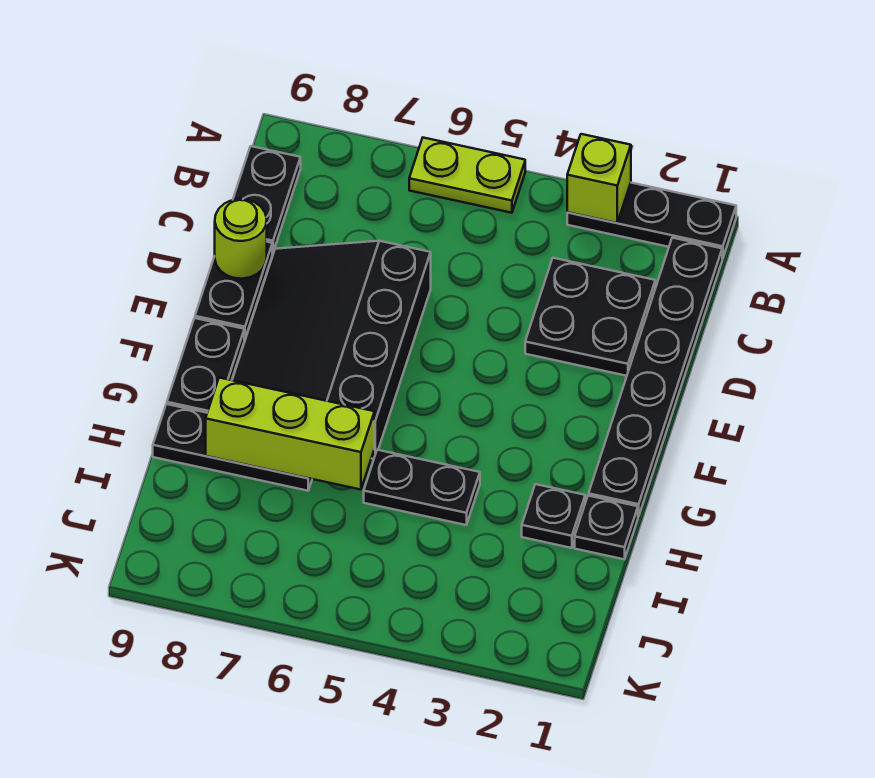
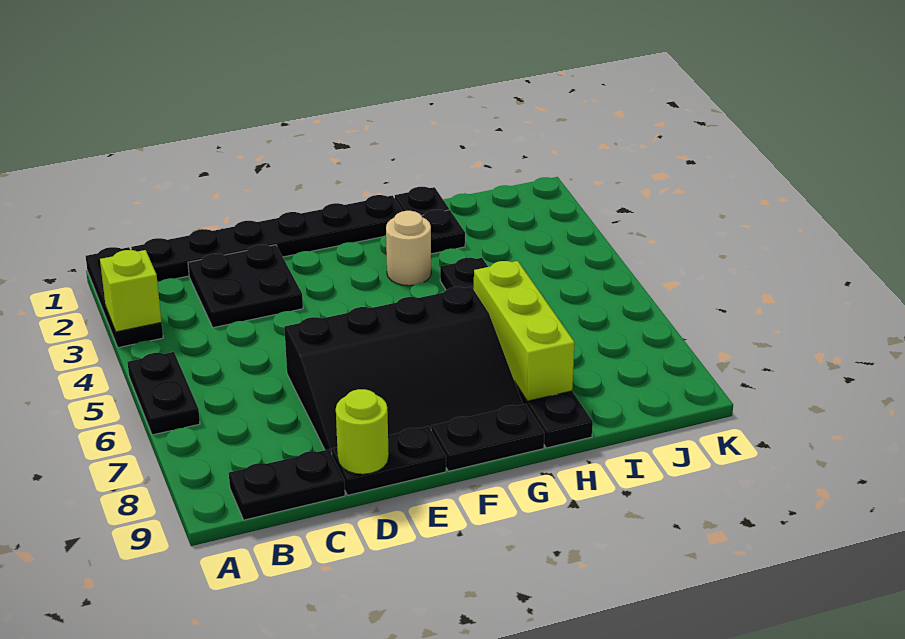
lime plate A5:A6 level 1 -> black plate A5:A6 level 1
none -> tan round brick G3 level 1

